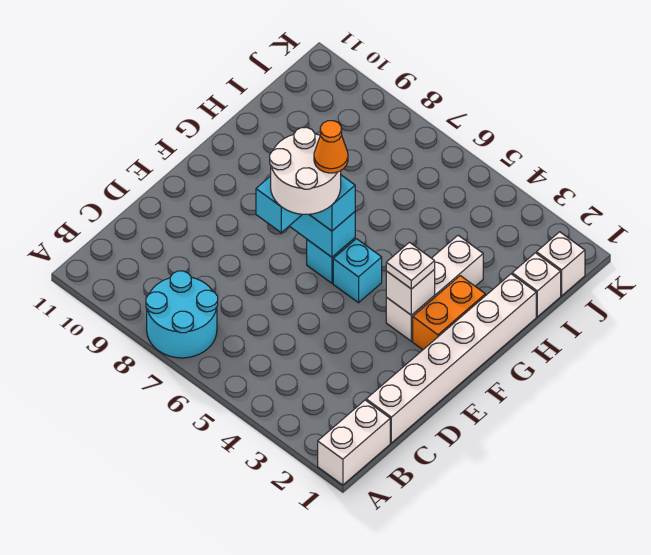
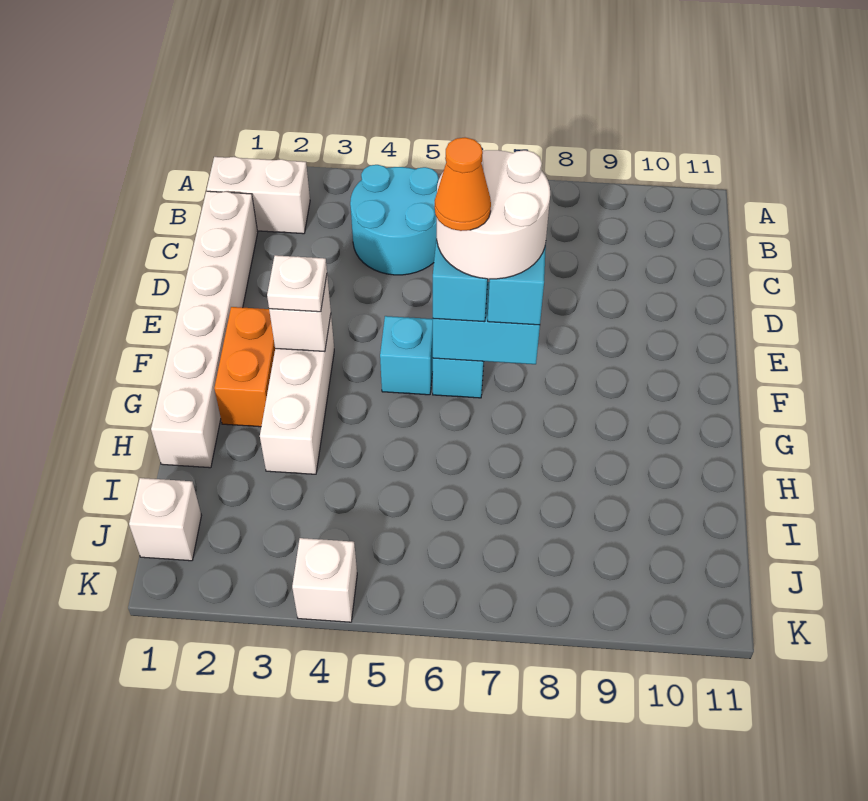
white brick A1:B1 level 1 -> white brick B1:B2 level 1
cyan round brick A7:B8 level 1 -> cyan round brick B4:C5 level 1
white brick I1 level 1 -> white brick K4 level 1

